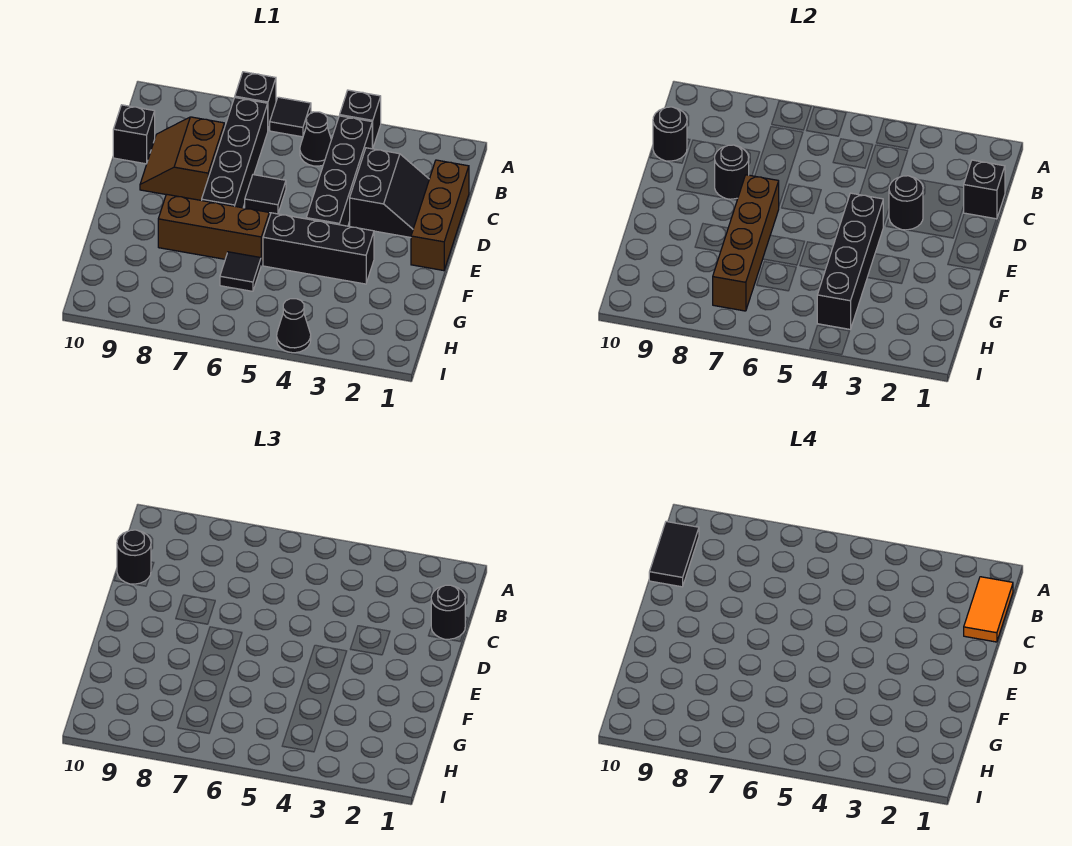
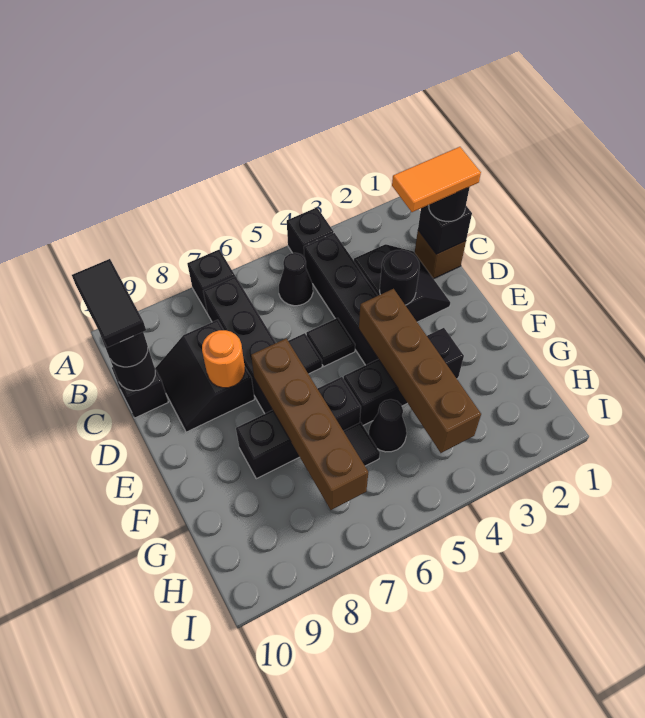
black tile A6 level 1 -> black tile D5 level 1
orange tile B1:C1 level 4 -> orange tile C1:C2 level 4
brown brick C1:E1 level 1 -> brown brick C1 level 1
brown slope C8:D9 level 1 top 8 -> black slope C8:D9 level 1 top 8
black round brick D8 level 2 -> orange round brick D8 level 2
black brick E4:H4 level 2 -> brown brick E4:H4 level 2
brown brick F6:F8 level 1 -> black brick F6:F8 level 1
black cone I4 level 1 -> black cone G5 level 1

